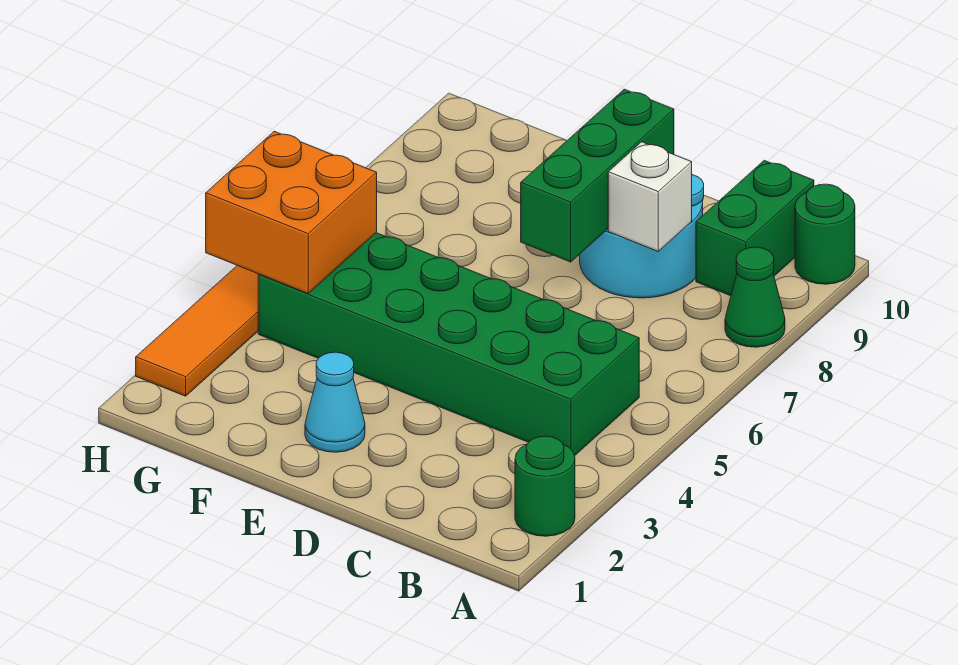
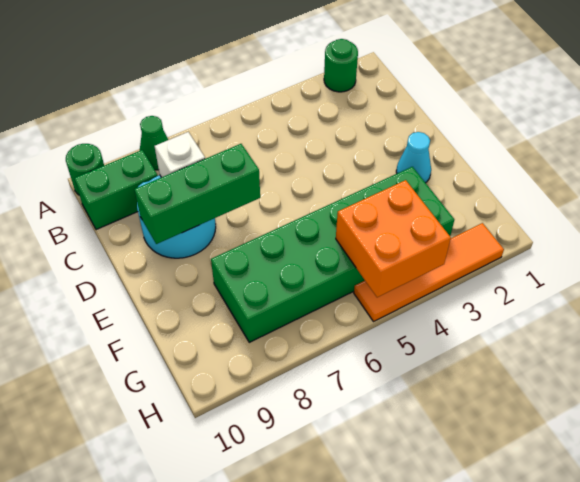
green brick B4:G5 level 1 -> green brick F3:G8 level 1

